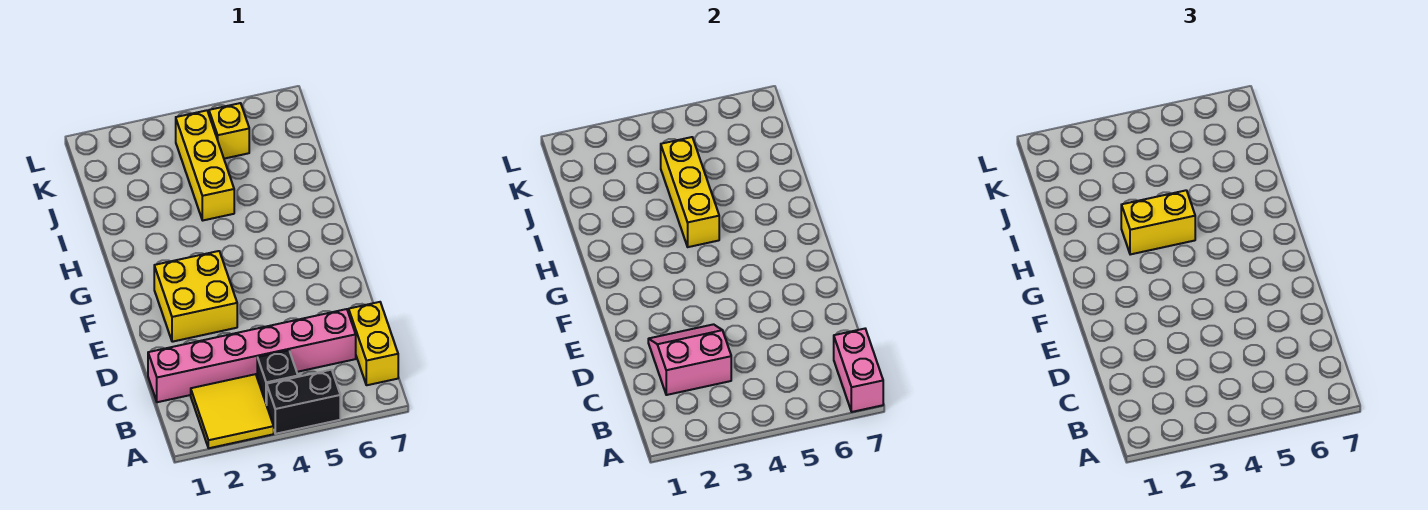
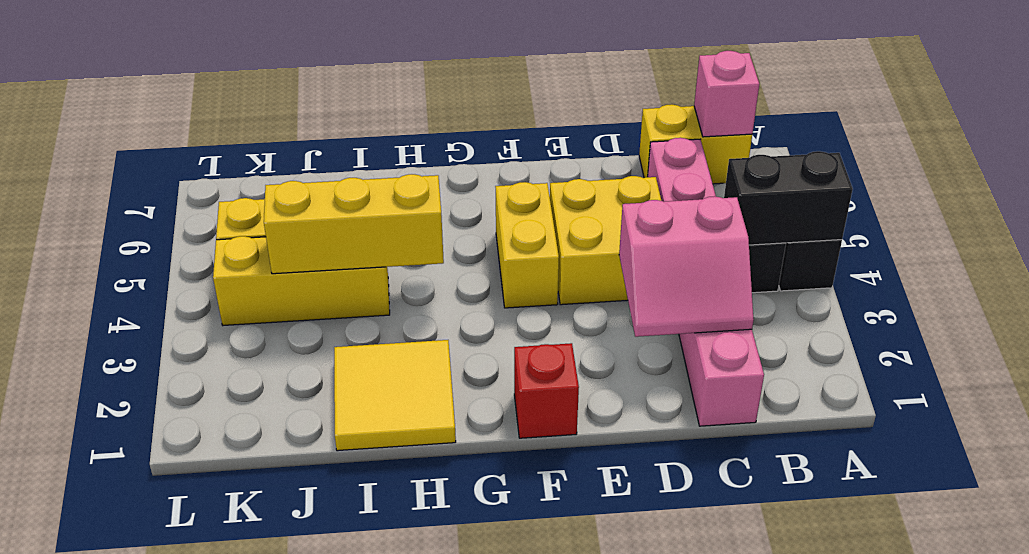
yellow tile A2:B3 level 1 -> yellow tile H1:I2 level 1
none -> black brick A4:B4 level 2
pink brick A7:B7 level 2 -> pink brick B7 level 2
pink slope C2:D3 level 2 top C -> pink slope C2:D3 level 2 top 3
yellow brick E2:F3 level 1 -> yellow brick D4:E5 level 1
none -> red brick F1 level 1
yellow brick H3:H4 level 3 -> yellow brick F4:F5 level 1

